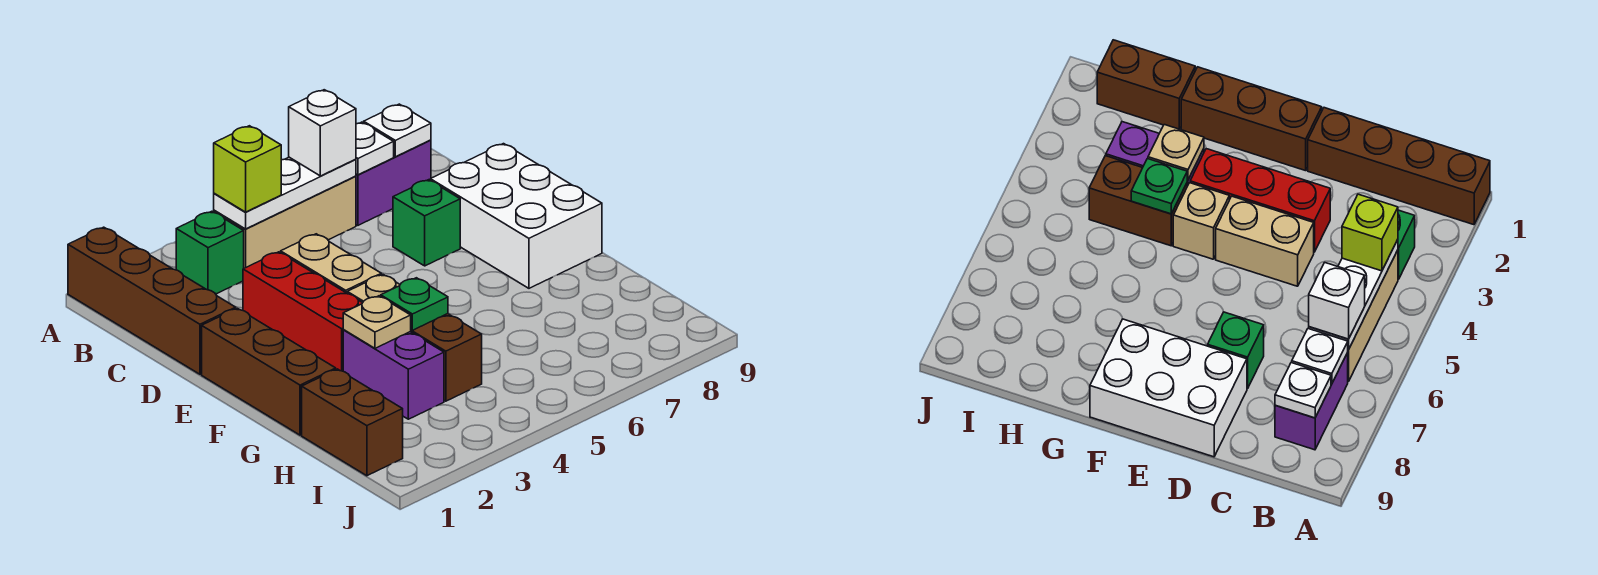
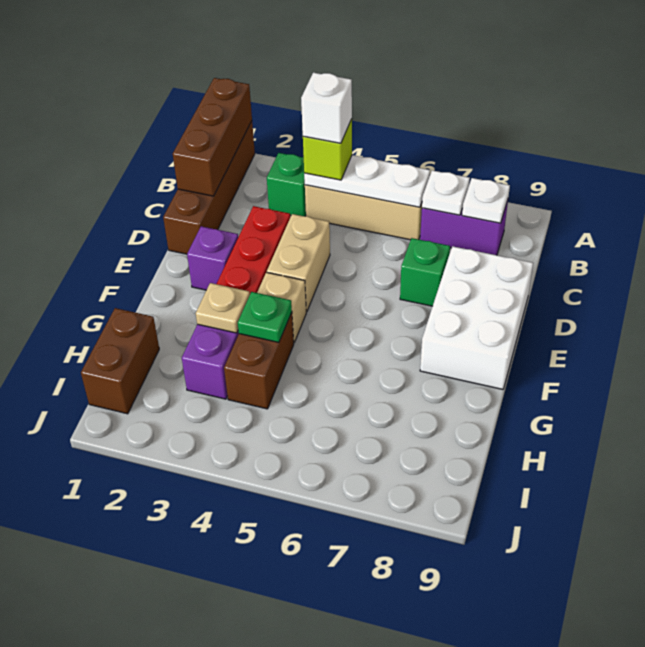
white brick B6 level 3 -> white brick B4 level 4
brown brick E1:G1 level 1 -> brown brick A1:C1 level 2
none -> purple brick E2 level 1

